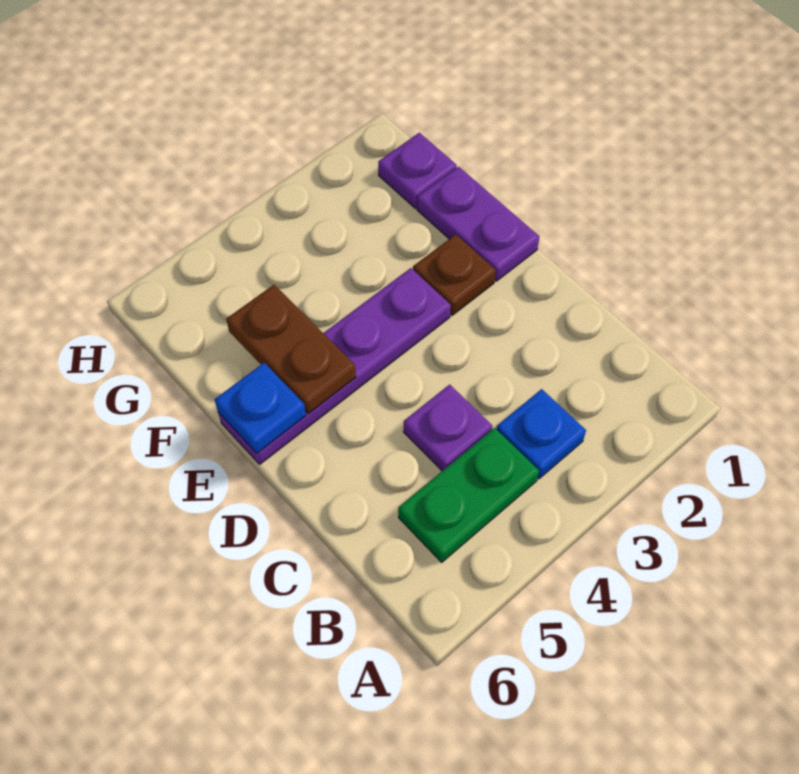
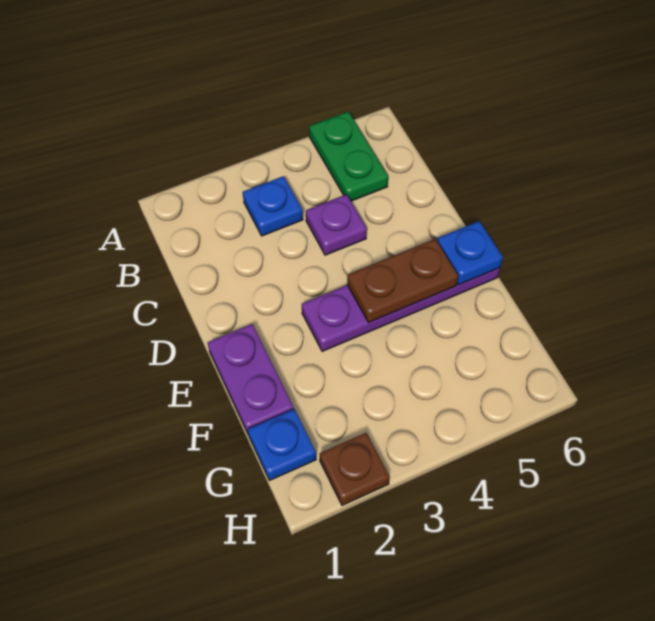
green plate B4:B5 level 1 -> green plate A5:B5 level 1
brown plate E2 level 1 -> brown plate H2 level 1
brown plate E5:F5 level 2 -> brown plate E4:E5 level 2
purple plate G1 level 1 -> blue plate G1 level 1

